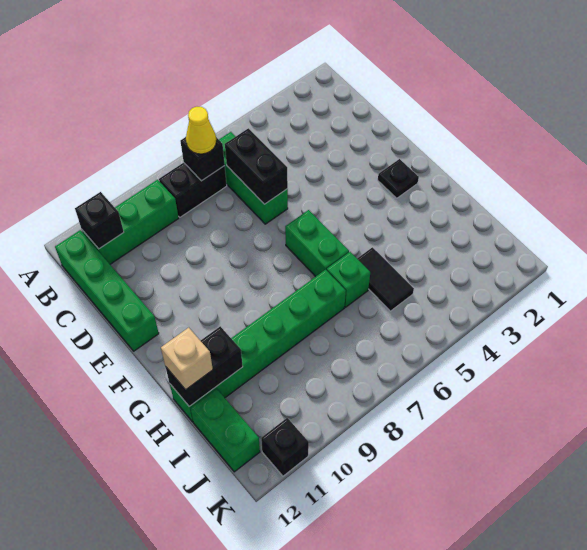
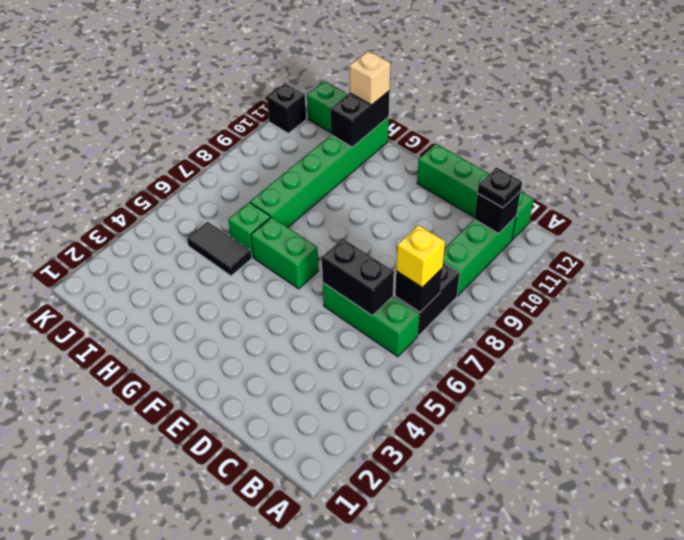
yellow cone B7 level 3 -> yellow brick B7 level 3
black plate F2 level 1 -> black plate B11 level 3

